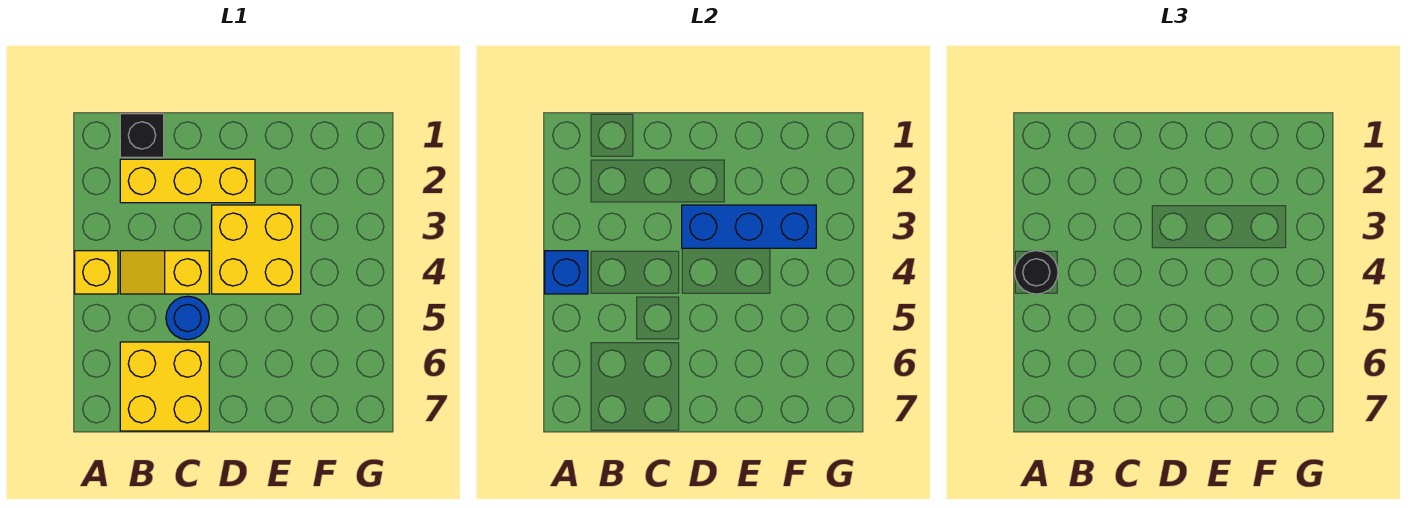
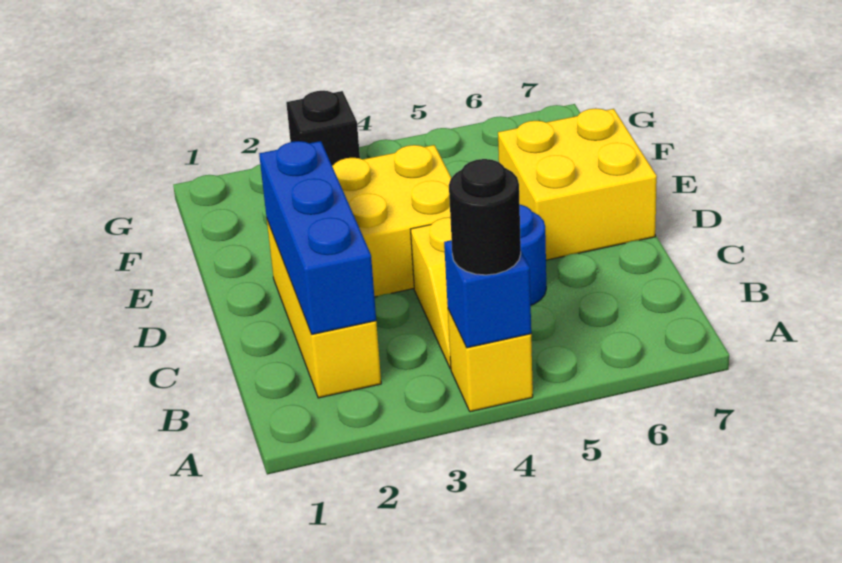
black brick B1 level 1 -> black brick G3 level 1
yellow brick B6:C7 level 1 -> yellow brick D6:E7 level 1
blue brick D3:F3 level 2 -> blue brick B2:D2 level 2

